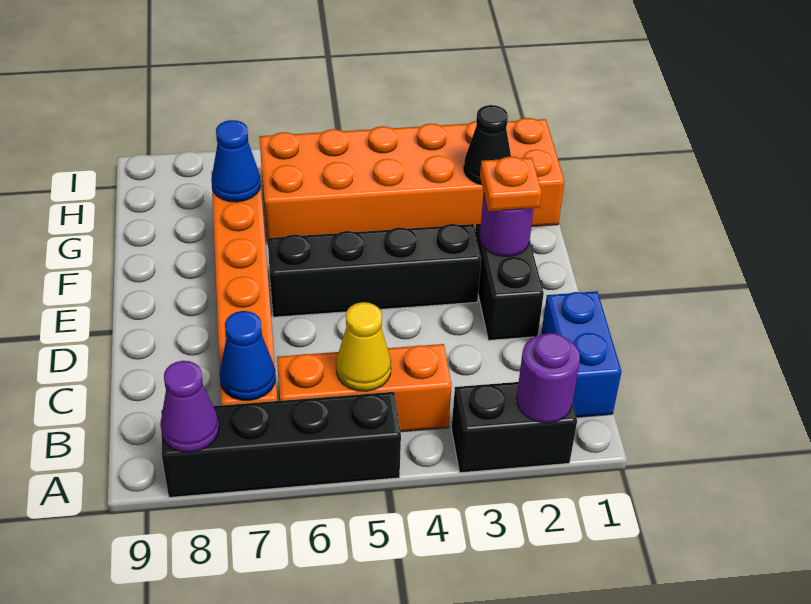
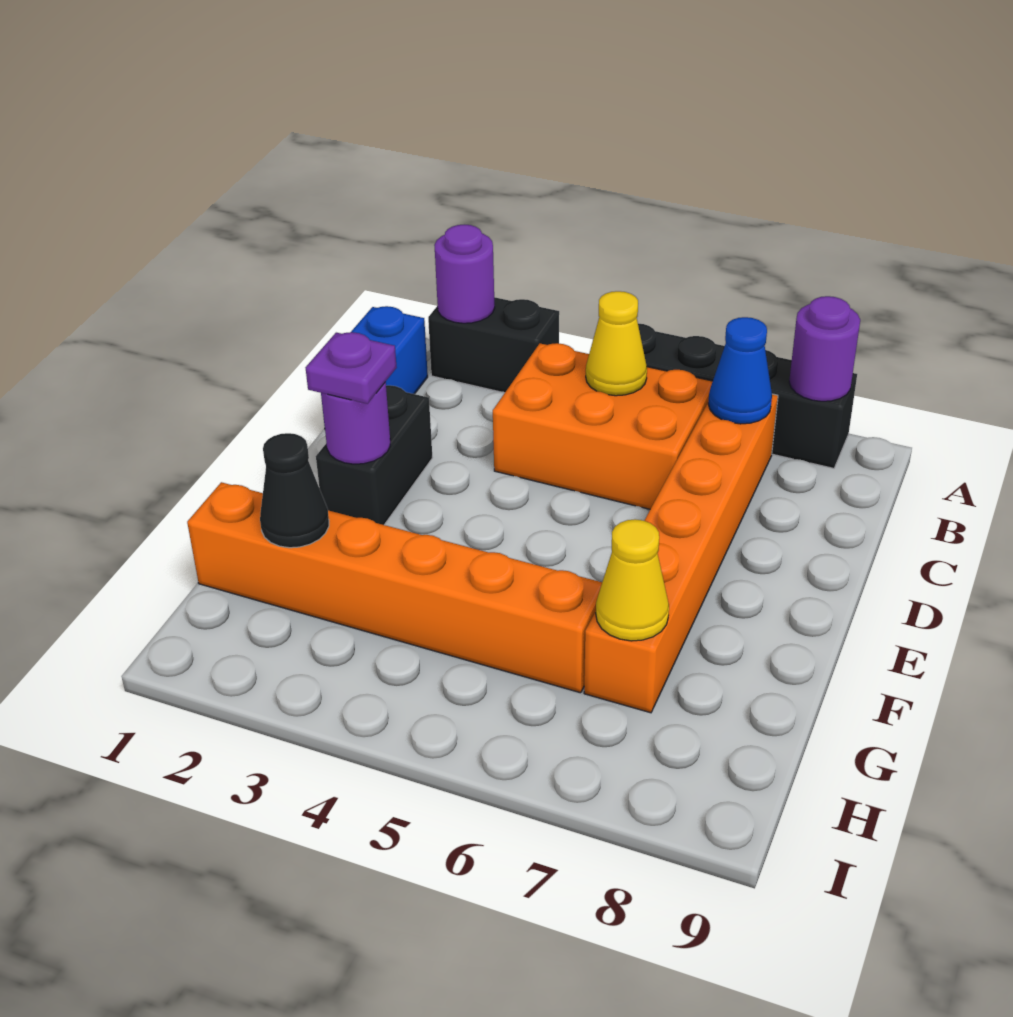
purple cone A8 level 2 -> purple round brick A8 level 2
orange brick B4:B6 level 1 -> orange brick B4:C6 level 1
orange plate E2 level 3 -> purple plate E2 level 3
black brick E3:E6 level 1 -> none
orange brick G1:H6 level 1 -> orange brick G1:G6 level 1
blue cone G7 level 2 -> yellow cone G7 level 2

